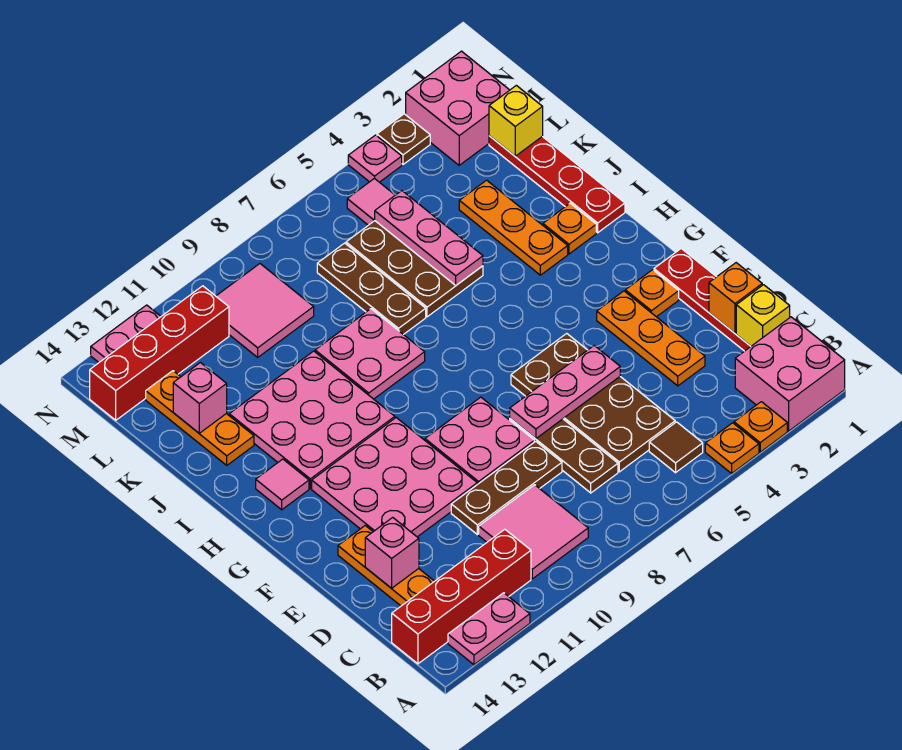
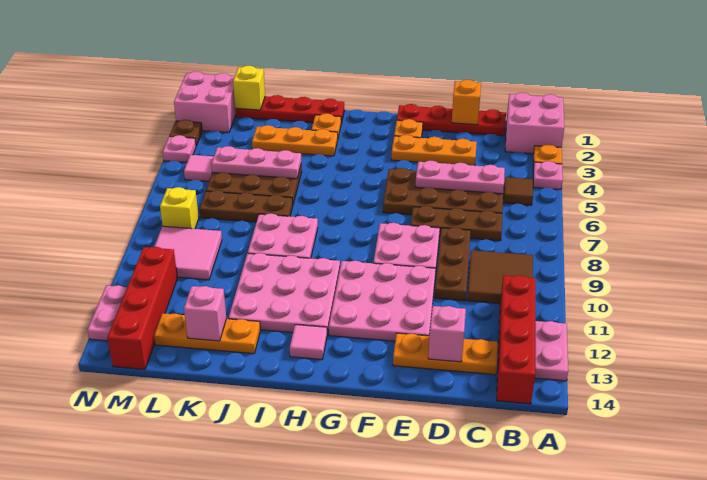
orange plate A4 level 1 -> pink plate A4 level 1
pink tile B9:C10 level 1 -> brown tile B9:C10 level 1
yellow brick C1 level 2 -> yellow brick M8 level 1
pink plate E5:E7 level 2 -> pink plate C5:E5 level 2

